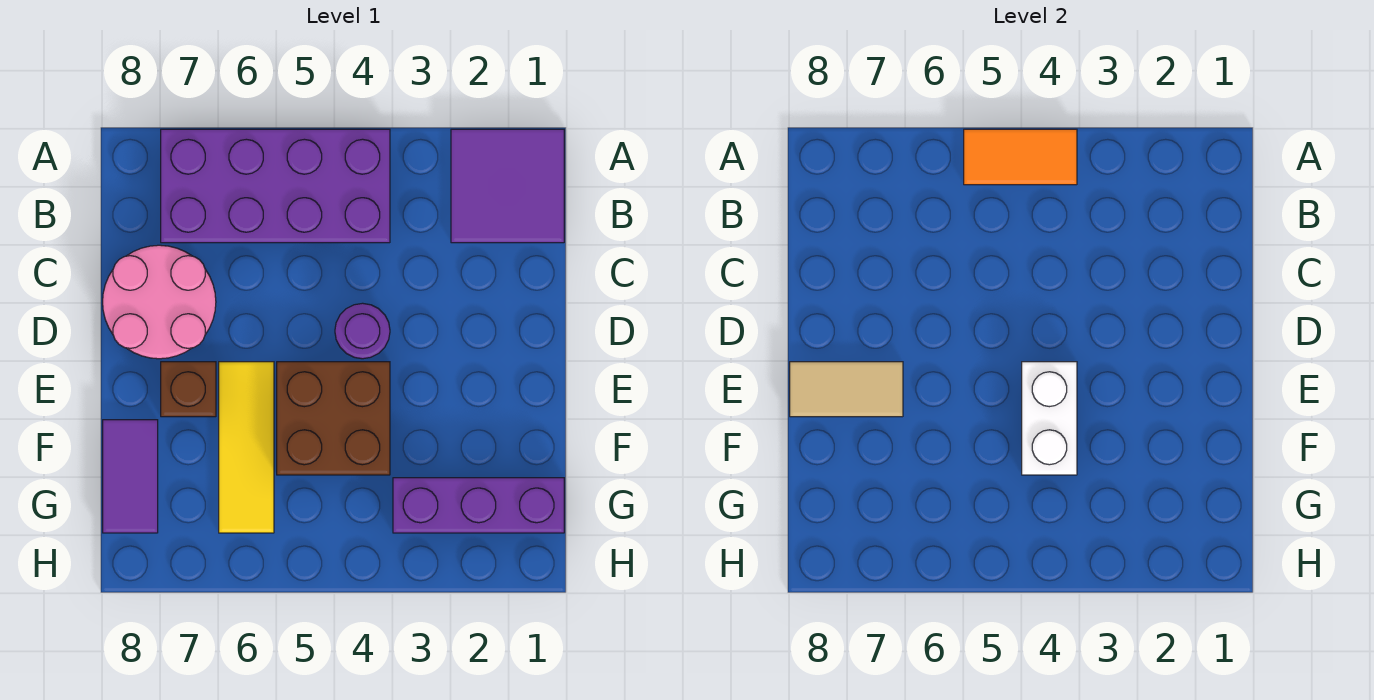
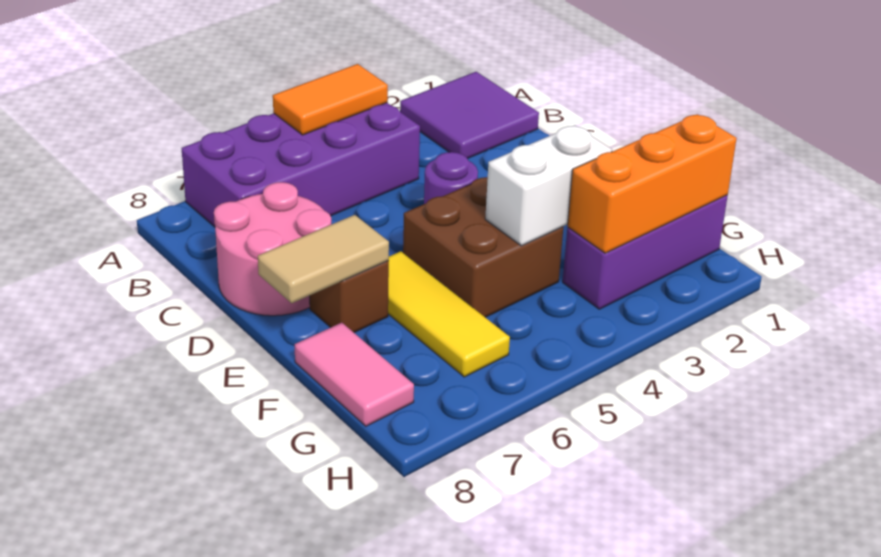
white brick E4:F4 level 2 -> white brick F3:F4 level 2
purple tile F8:G8 level 1 -> pink tile F8:G8 level 1
none -> orange brick G1:G3 level 2

